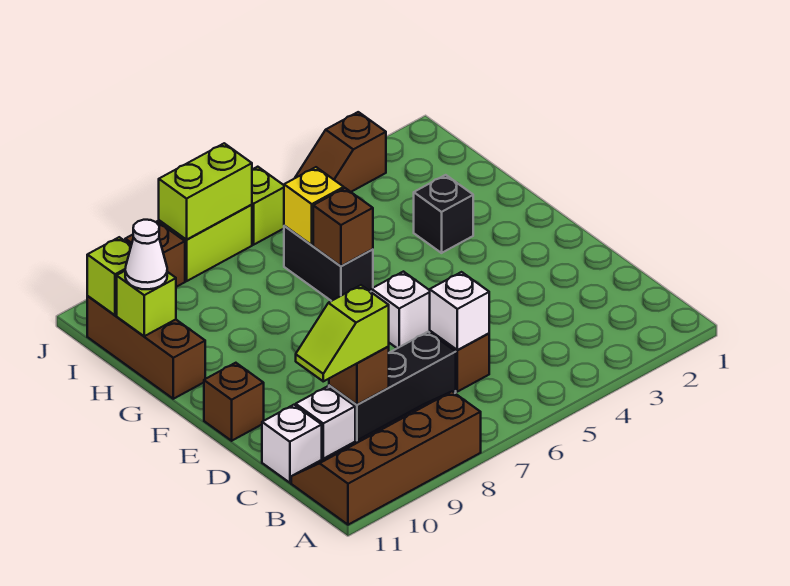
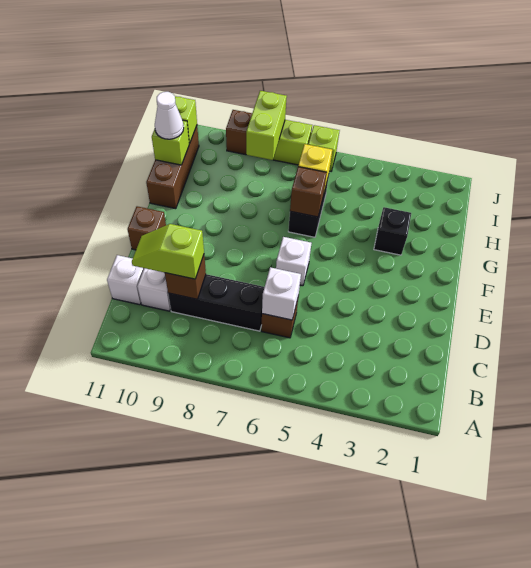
brown slope A8:B11 level 1 top A -> none
brown slope J3:J4 level 1 top 3 -> none
lime brick J7:J8 level 2 -> lime brick I8:J8 level 2

